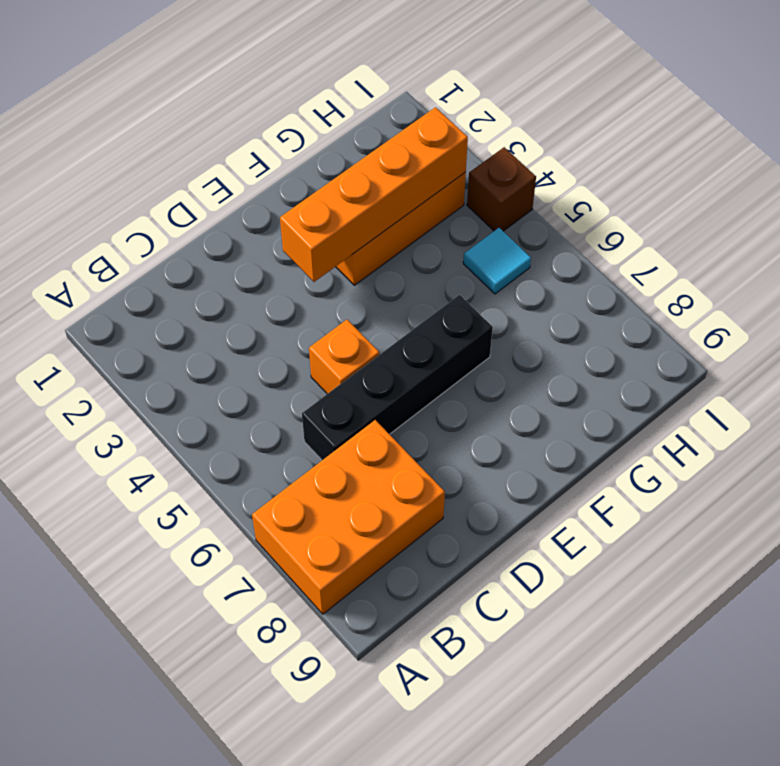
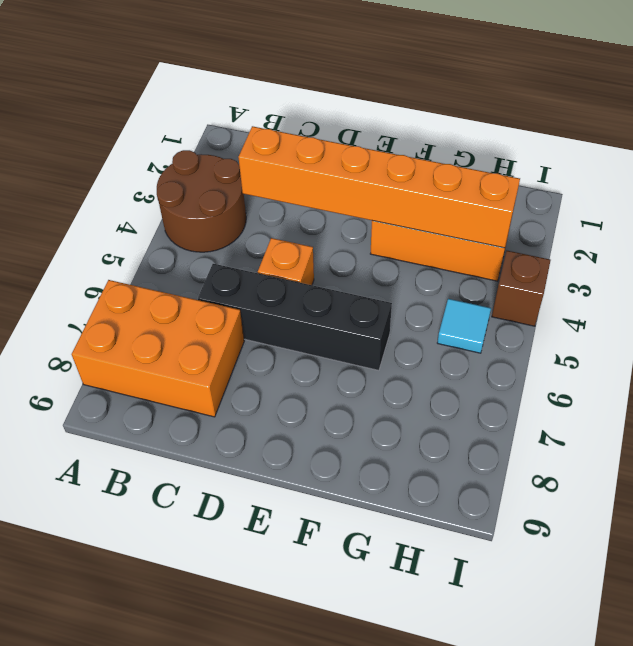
none -> brown round brick A3:B4 level 1
orange brick E3:H3 level 2 -> orange brick C3:H3 level 2

